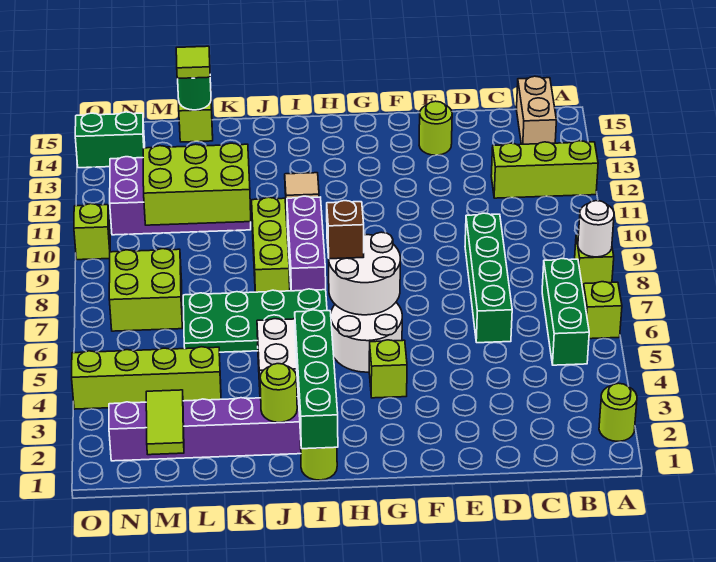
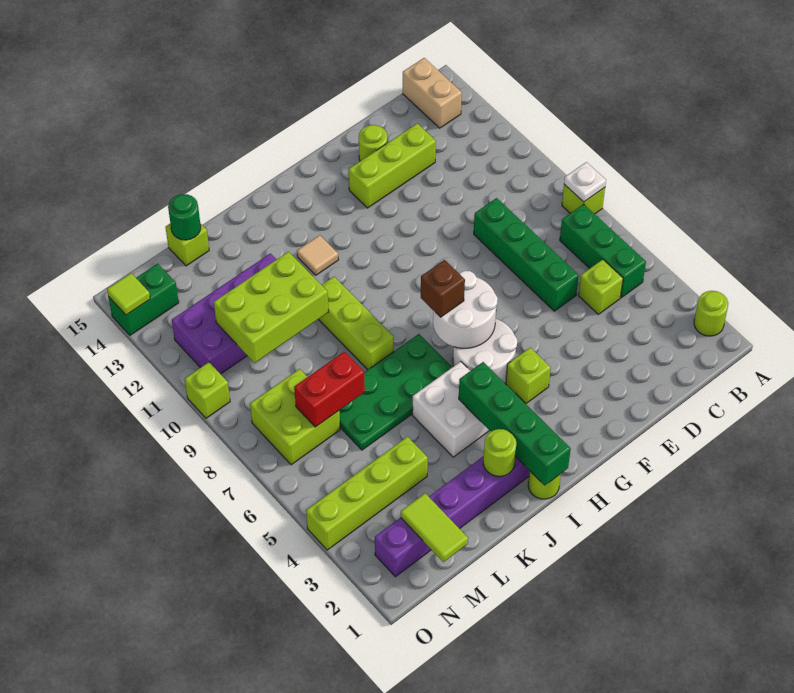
lime brick A6 level 1 -> lime brick C5 level 1
white round brick A8 level 2 -> white plate A8 level 2
lime brick A12:C12 level 1 -> lime brick D13:F13 level 1
purple brick I8:I10 level 1 -> none
none -> red brick L7:M7 level 2
lime tile L15 level 3 -> lime tile O14 level 2

